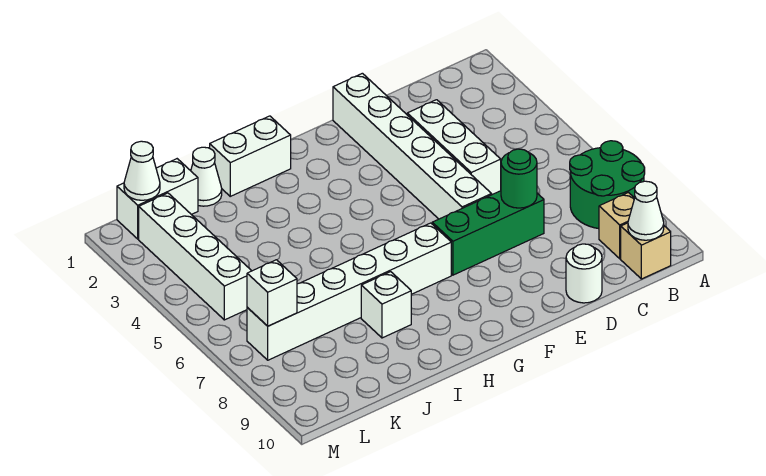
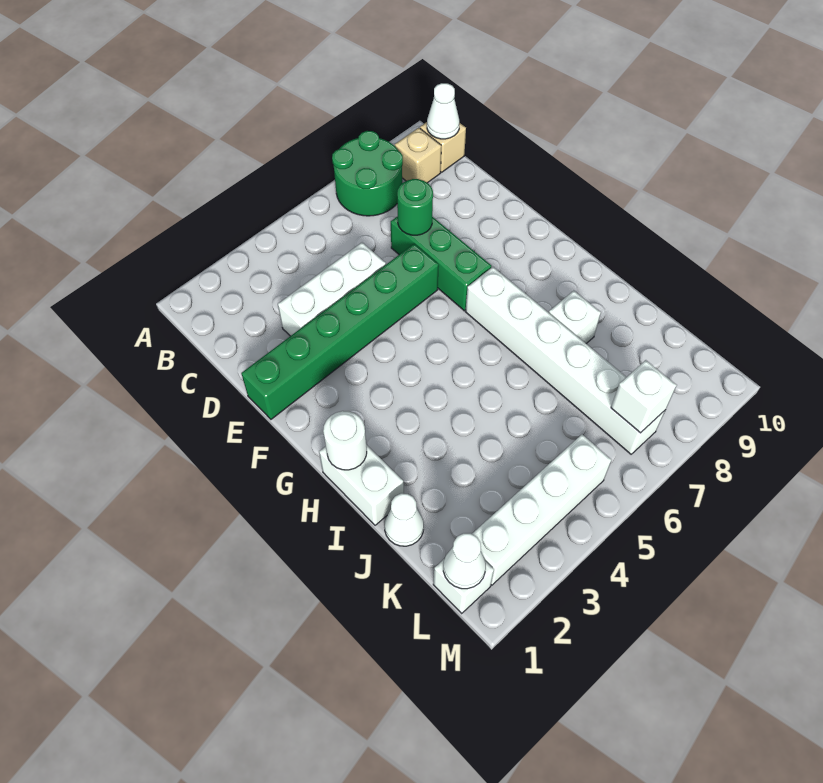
white round brick D10 level 1 -> white round brick H1 level 2
white brick E1:E6 level 1 -> green brick E1:E6 level 1
white brick K1:L1 level 1 -> white brick L1 level 1

